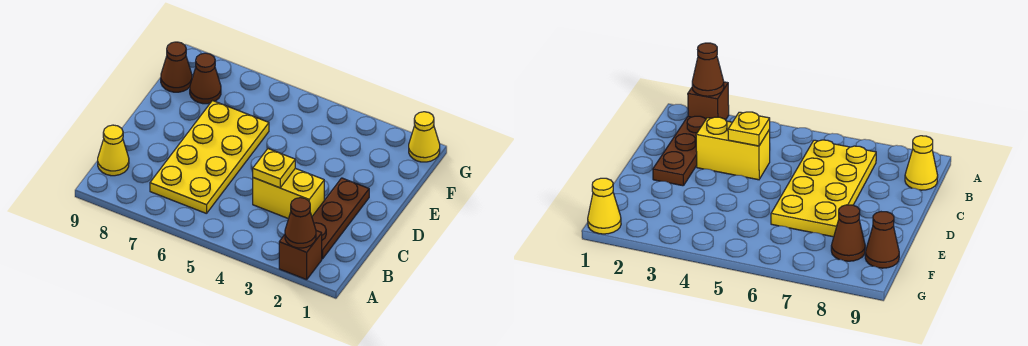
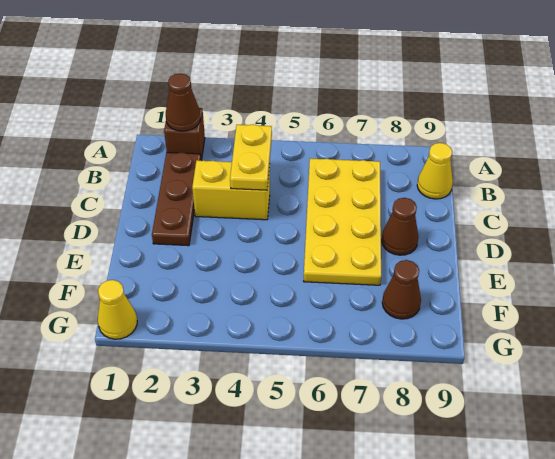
yellow plate C4 level 2 -> yellow plate B4:C4 level 2
brown cone F9 level 1 -> brown cone D8 level 1

